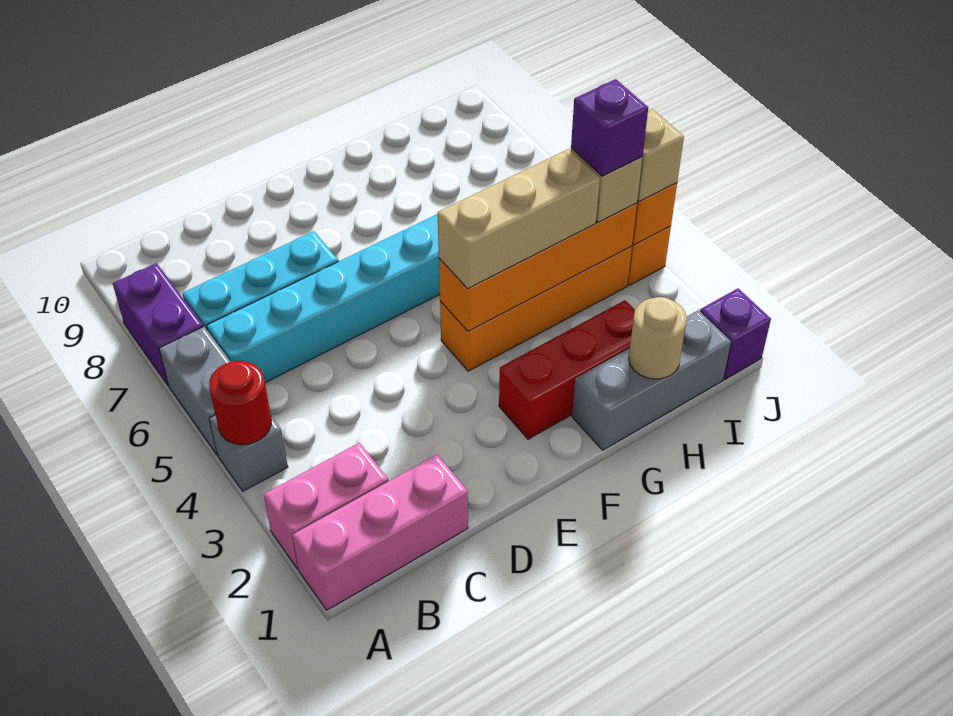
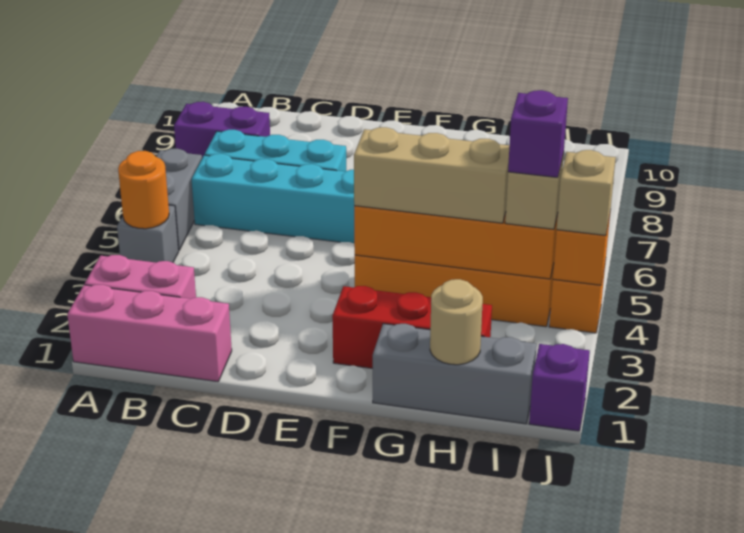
red round brick A4 level 2 -> orange round brick A4 level 2
purple brick A7:A8 level 1 -> purple brick A8:B8 level 1

